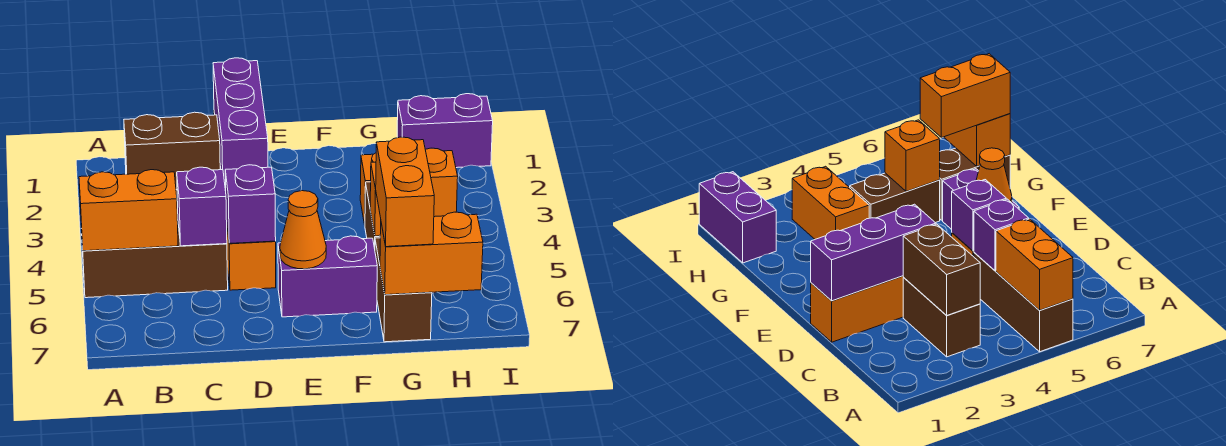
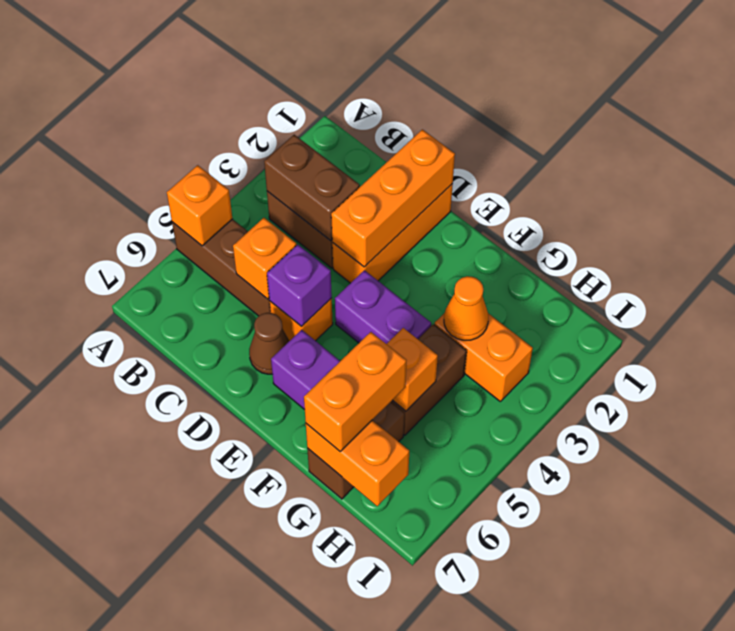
orange brick A5:B5 level 2 -> orange brick A5 level 2
purple brick C5 level 2 -> orange brick C5 level 2
purple brick D1:D3 level 2 -> orange brick D1:D3 level 2
none -> brown cone D6 level 1
orange cone E6 level 2 -> orange cone G3 level 2
purple brick H1:I1 level 1 -> purple brick E4:F4 level 1

